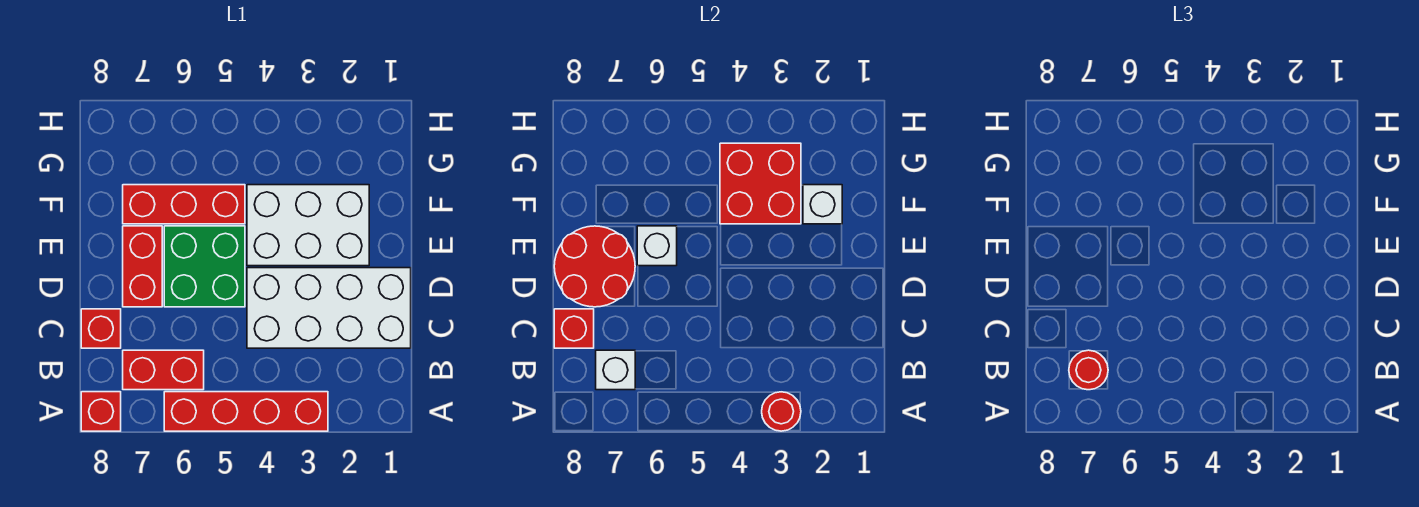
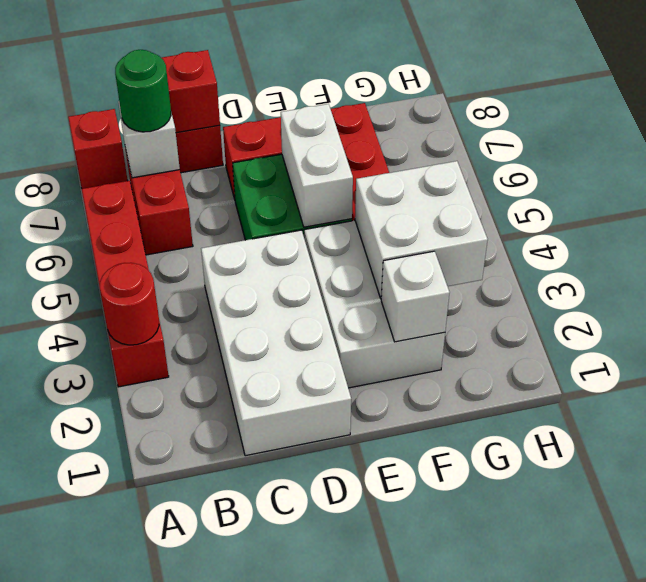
red round brick B7 level 3 -> green round brick B7 level 3
red round brick D7:E8 level 2 -> none
white brick E6 level 2 -> white brick E5:E6 level 2
red brick F3:G4 level 2 -> white brick F3:G4 level 2

